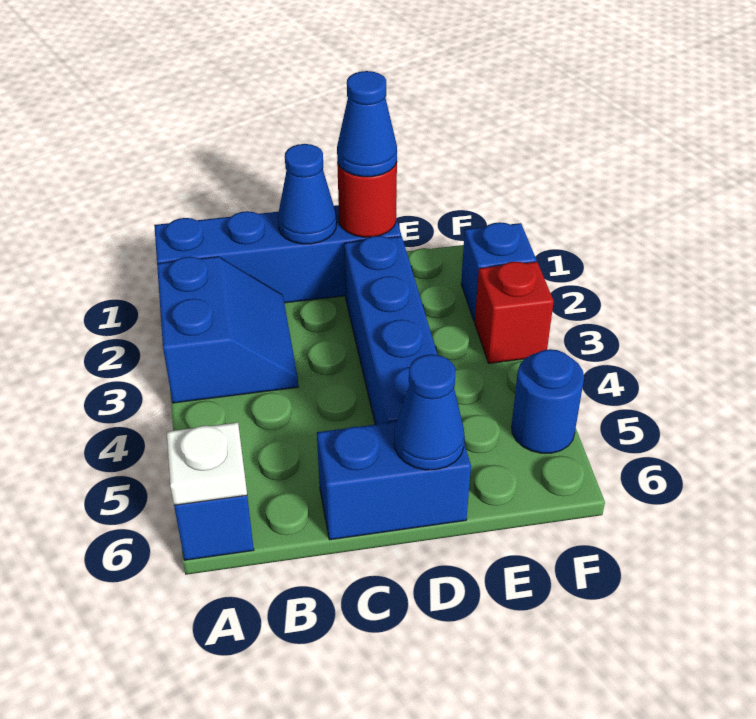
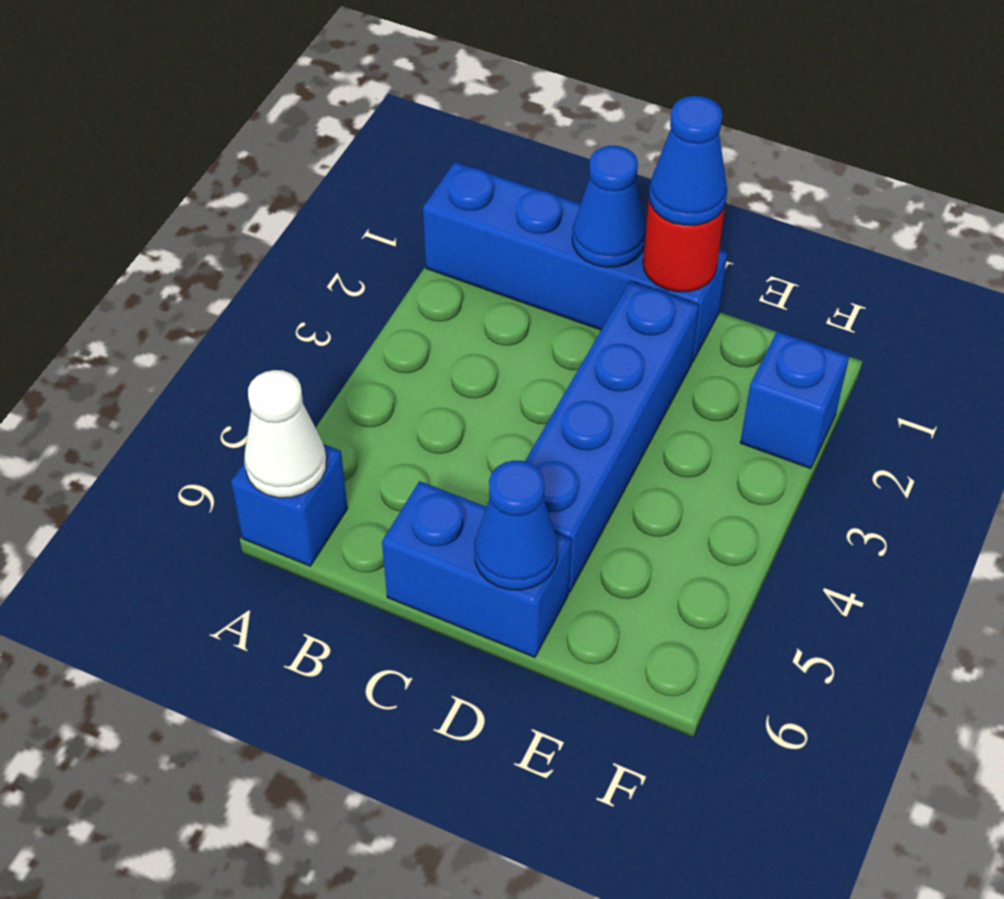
blue slope A2:B3 level 1 top A -> none
white plate A6 level 2 -> white cone A6 level 2
red brick F3 level 1 -> none
blue round brick F5 level 1 -> none

